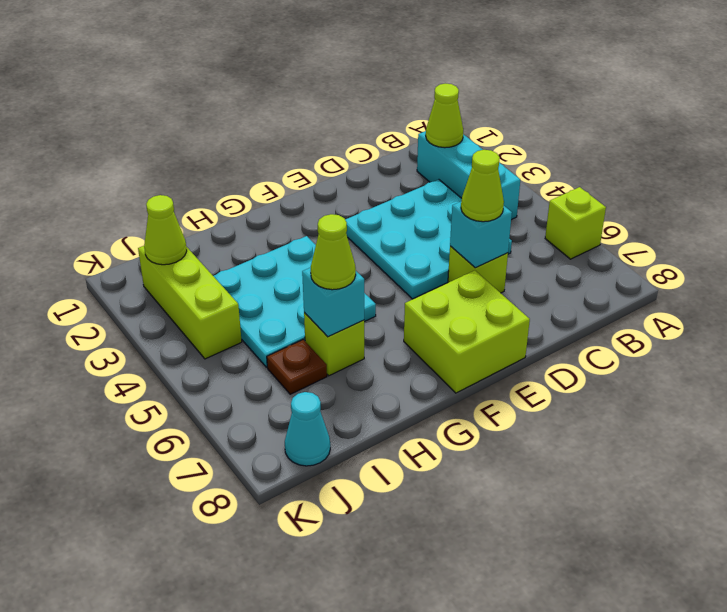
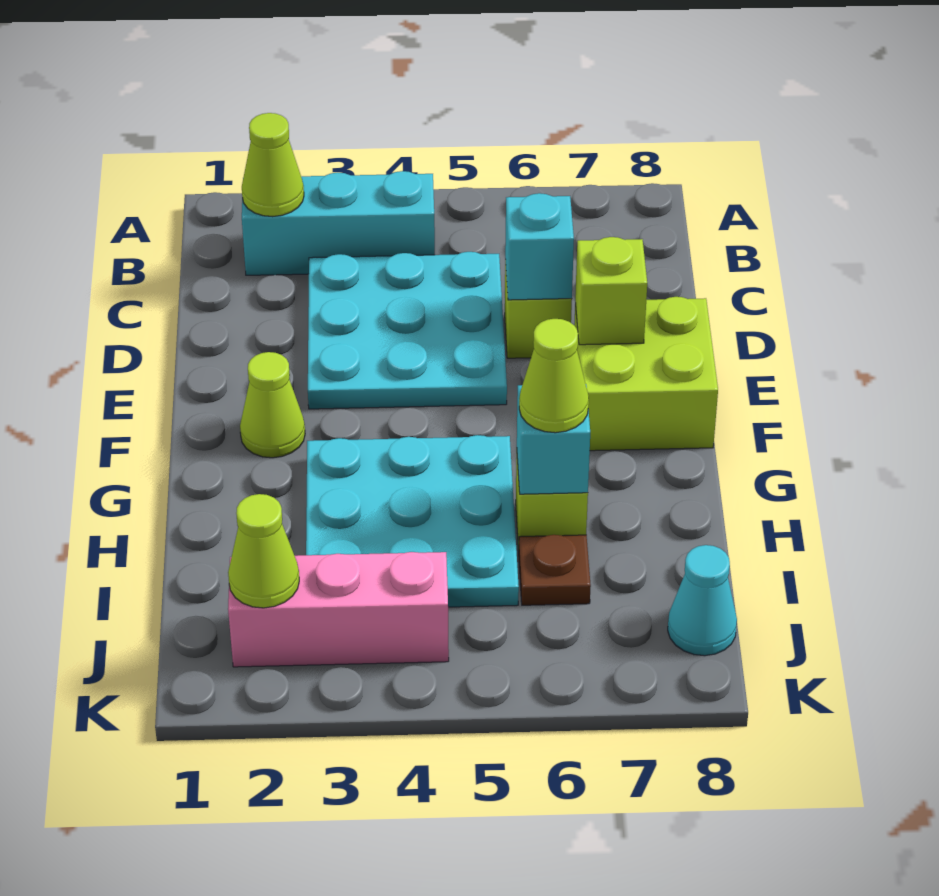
lime brick A6 level 1 -> lime brick E7 level 2
lime cone D6 level 3 -> lime cone F2 level 1
lime brick J2:J4 level 1 -> pink brick J2:J4 level 1

